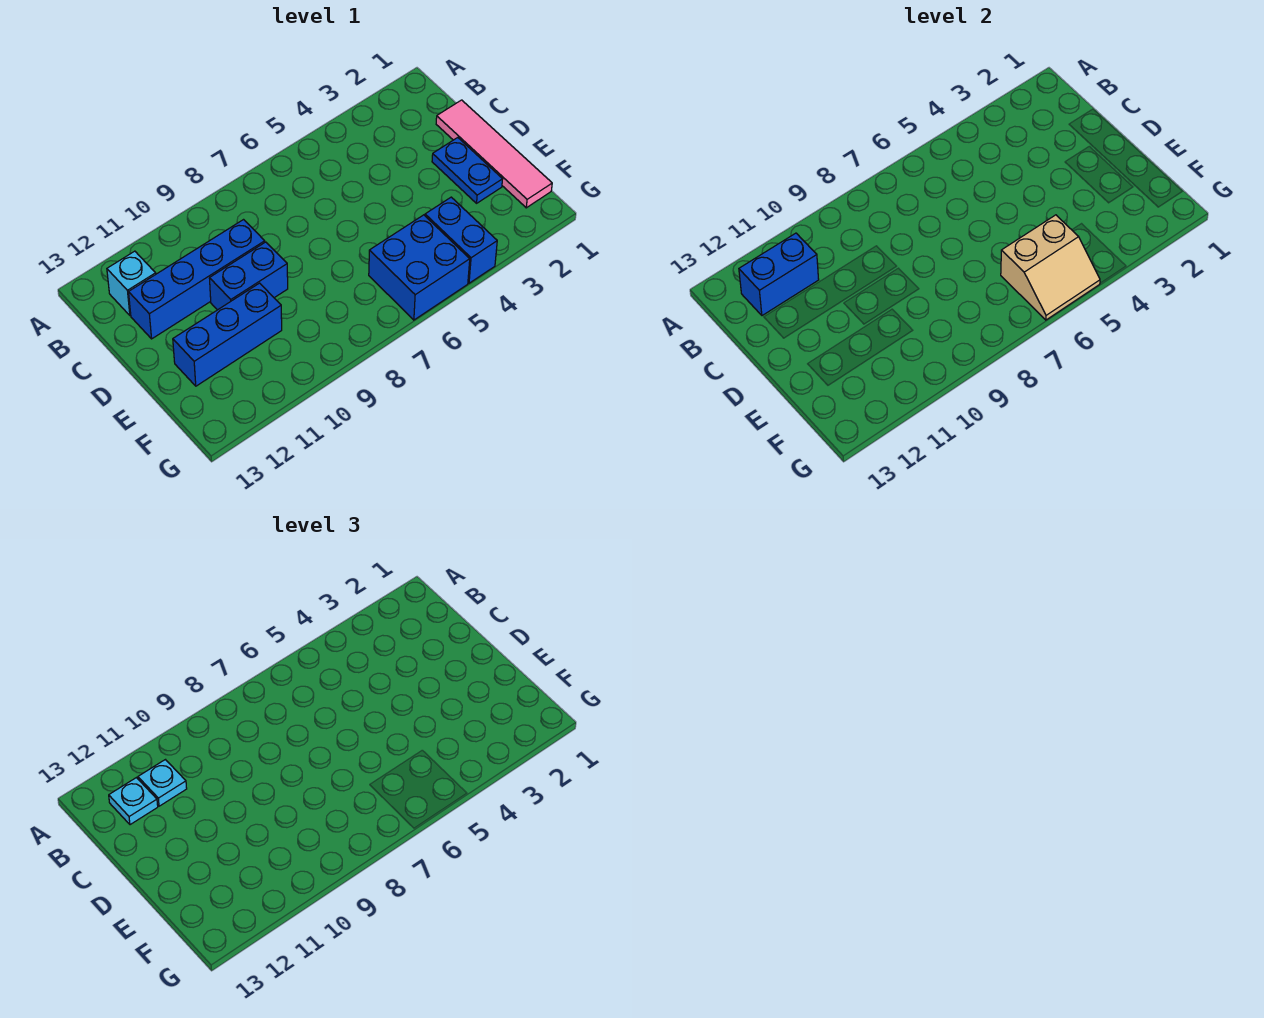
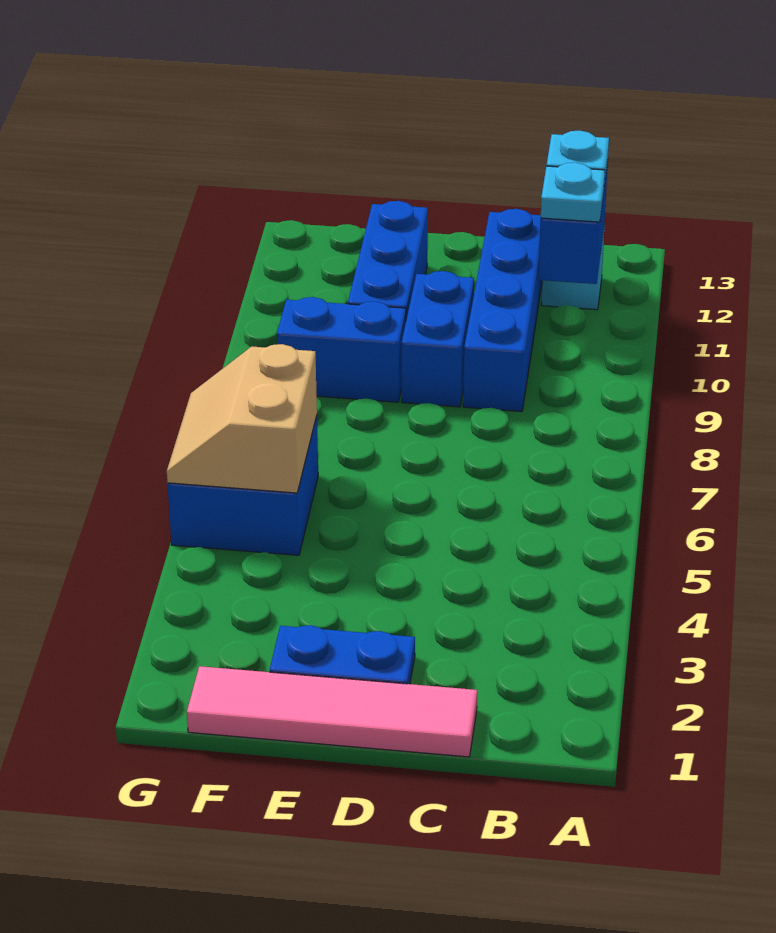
blue brick F4:G4 level 1 -> blue brick E9:F9 level 1

